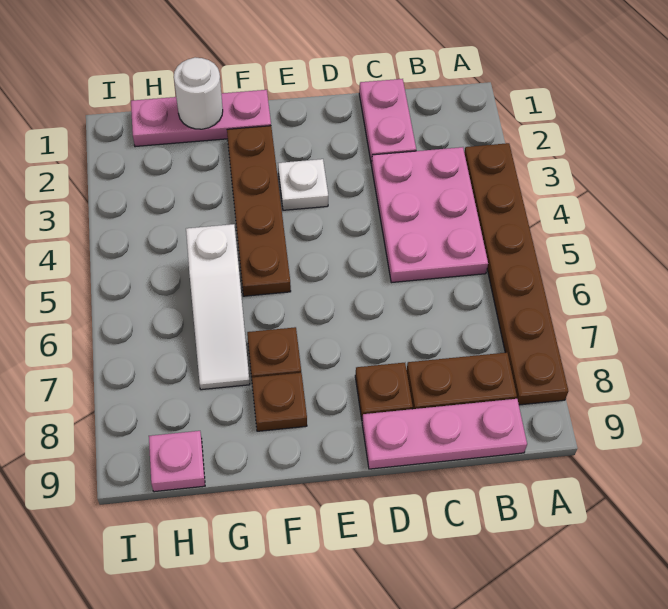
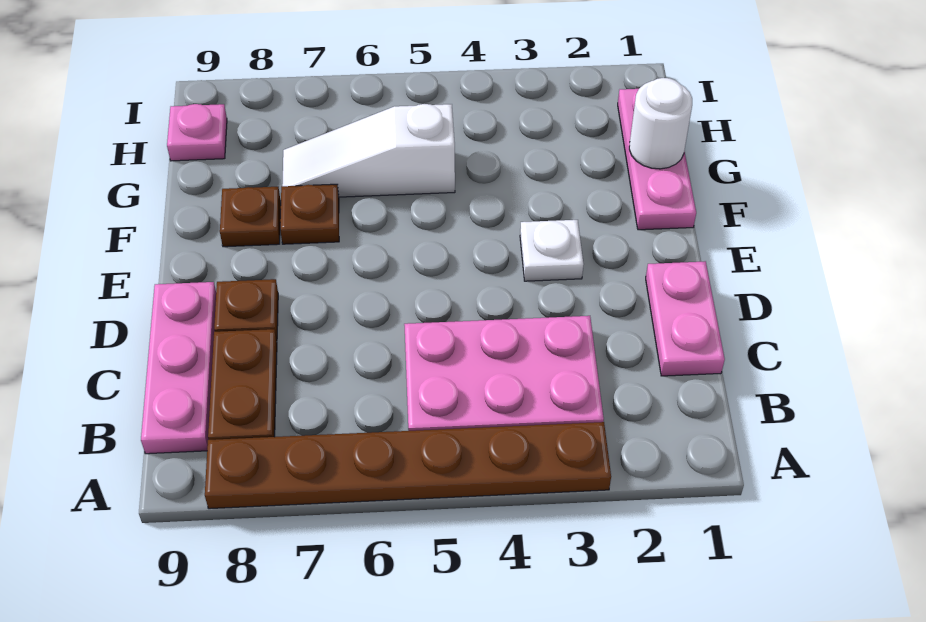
pink plate C1:C2 level 1 -> pink plate C1:D1 level 1
brown plate F2:F5 level 1 -> none

